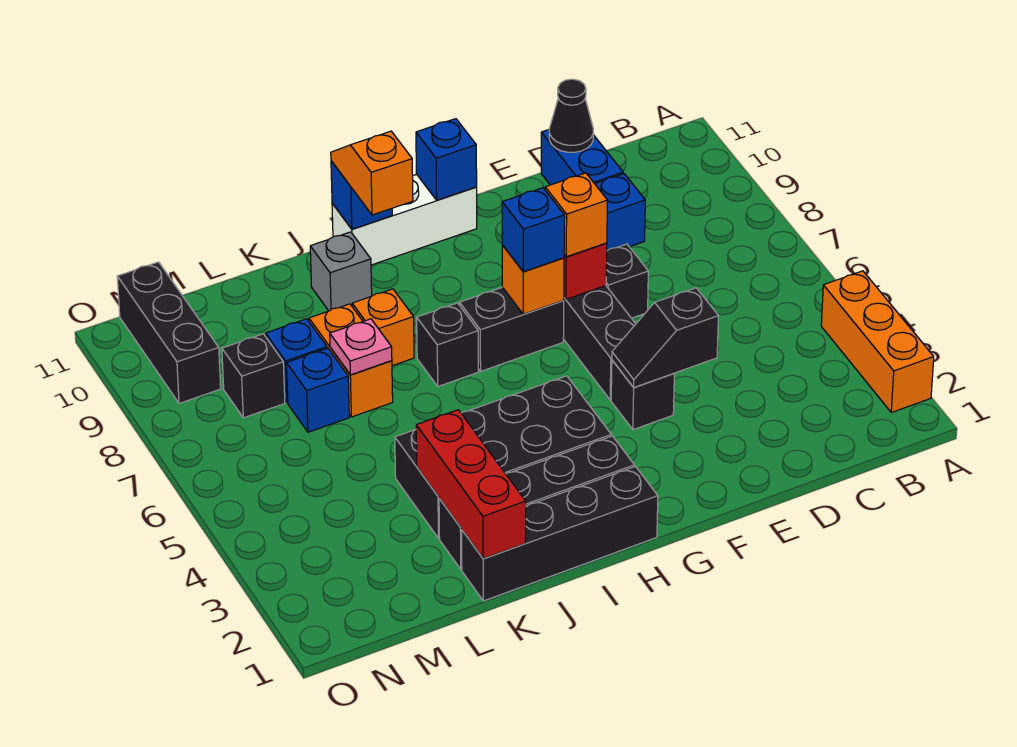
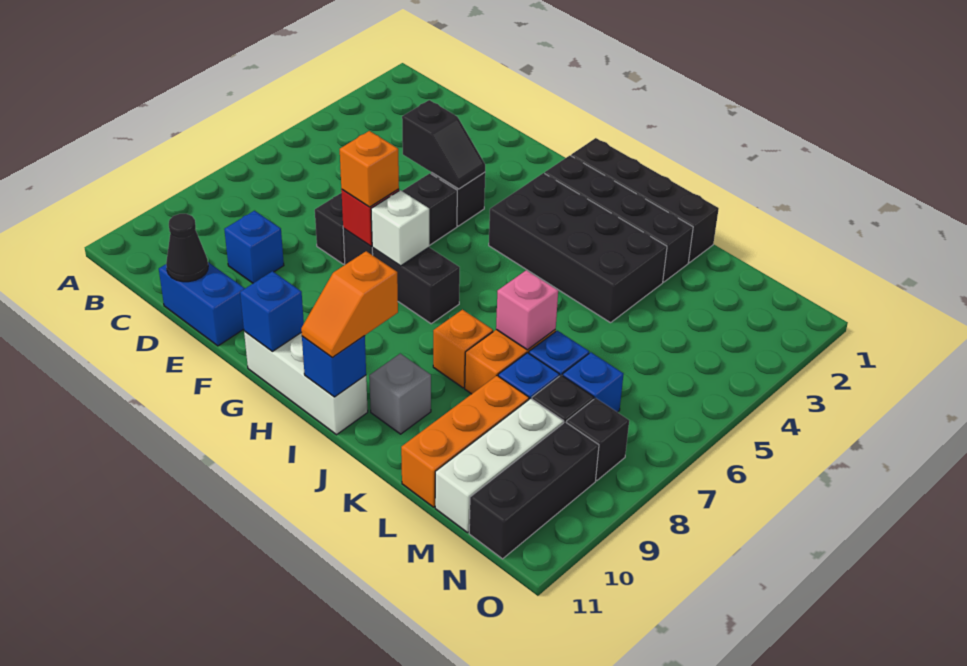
orange brick A2:A4 level 1 -> orange brick L9:L11 level 1
blue brick D10:D11 level 1 -> blue brick D11:E11 level 1
orange brick G7 level 2 -> white brick G7 level 2
blue brick G7 level 3 -> blue brick M7 level 1
black brick I7 level 1 -> black brick N8 level 1
red brick K1:K3 level 2 -> none
pink plate K7 level 2 -> pink brick K7 level 2
none -> white brick M9:M11 level 1

